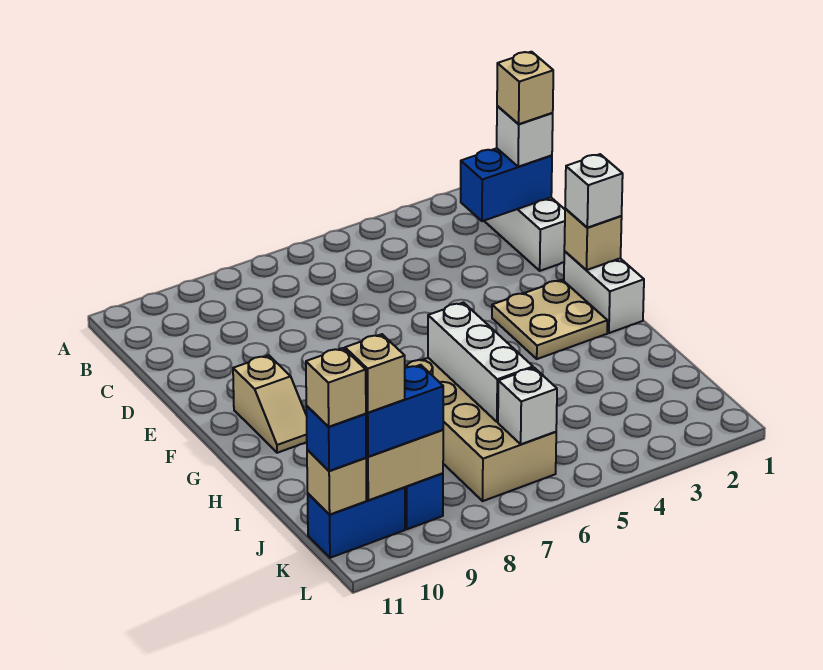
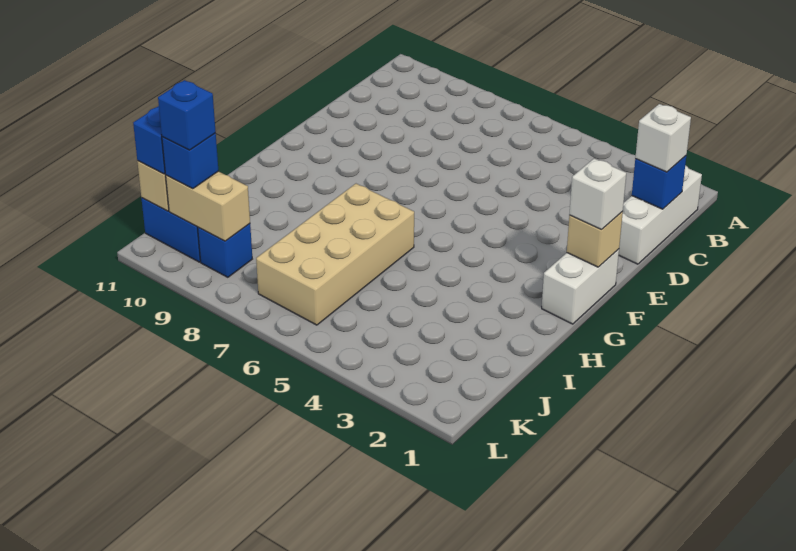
blue brick C1:C2 level 2 -> blue brick C1 level 2
tan brick C1 level 4 -> none
tan plate F2:G3 level 1 -> none
tan slope F10:G10 level 1 top F -> none
white brick H6:J6 level 2 -> none
white brick K6 level 2 -> none
blue brick K9:K10 level 3 -> blue brick K10 level 3
tan brick K10 level 4 -> blue brick K10 level 4
tan brick K11 level 4 -> none

